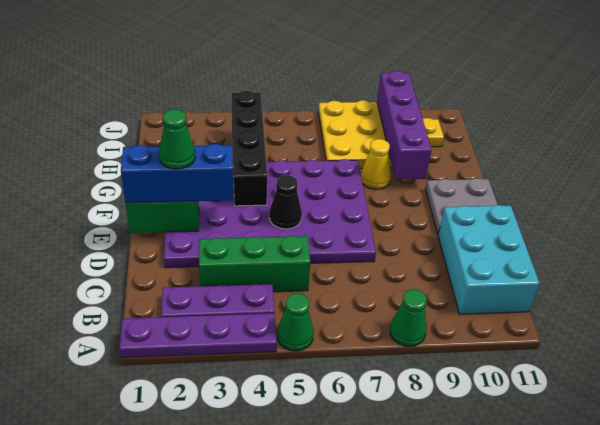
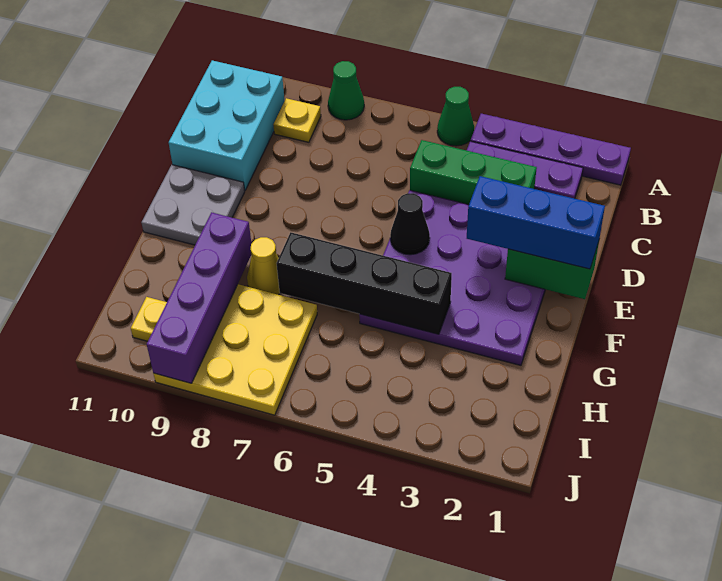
none -> yellow plate B9 level 1
purple plate D2:G7 level 1 -> purple plate D2:G5 level 1
green cone E2 level 4 -> none
black brick F4:I4 level 2 -> black brick G4:G7 level 2

